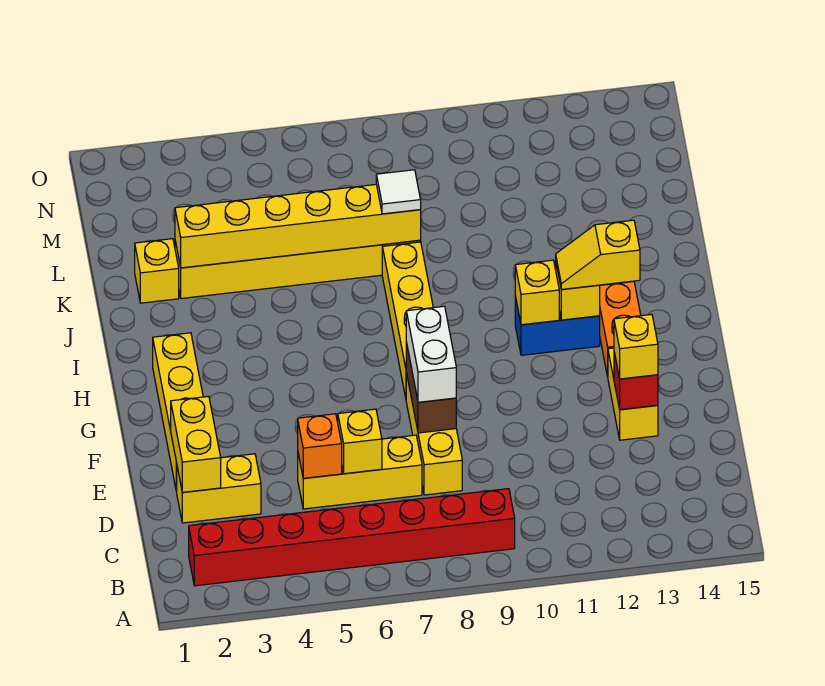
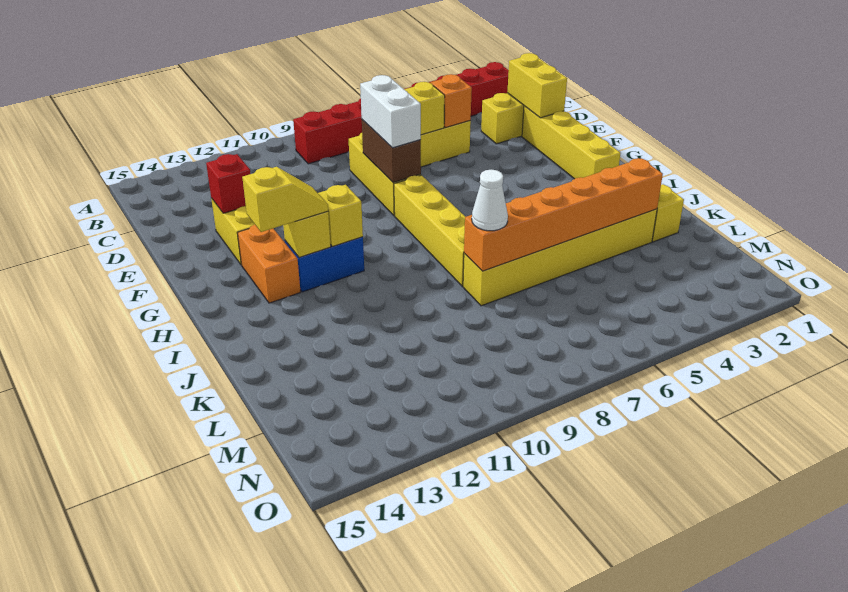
yellow brick E13 level 3 -> none
yellow brick K3:K8 level 2 -> orange brick K3:K8 level 2
white tile K8 level 3 -> white cone K8 level 3

